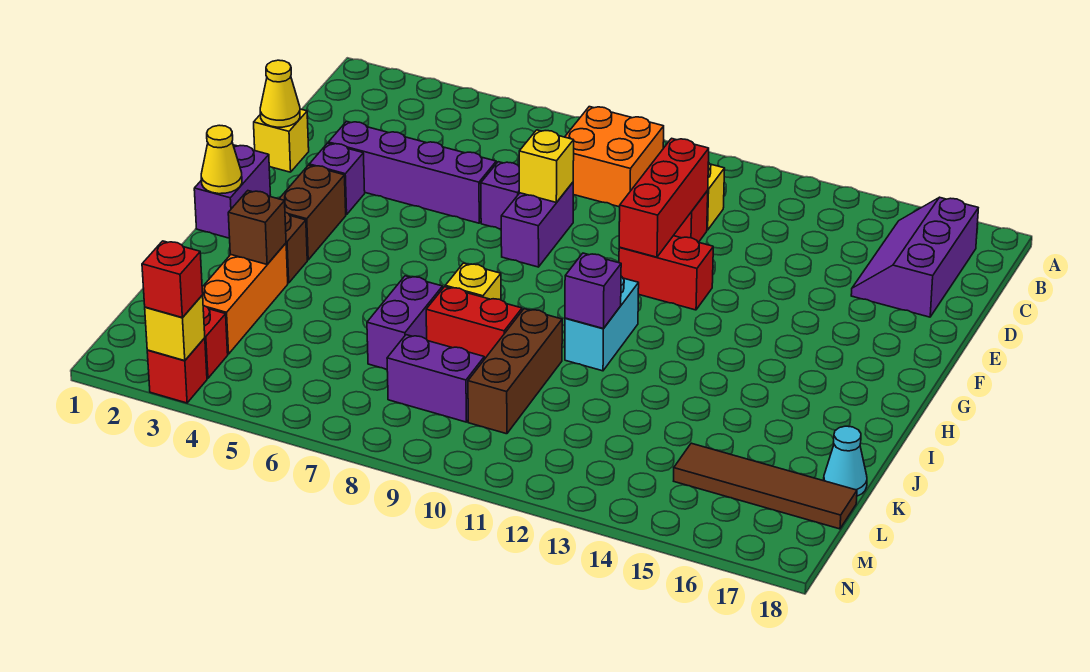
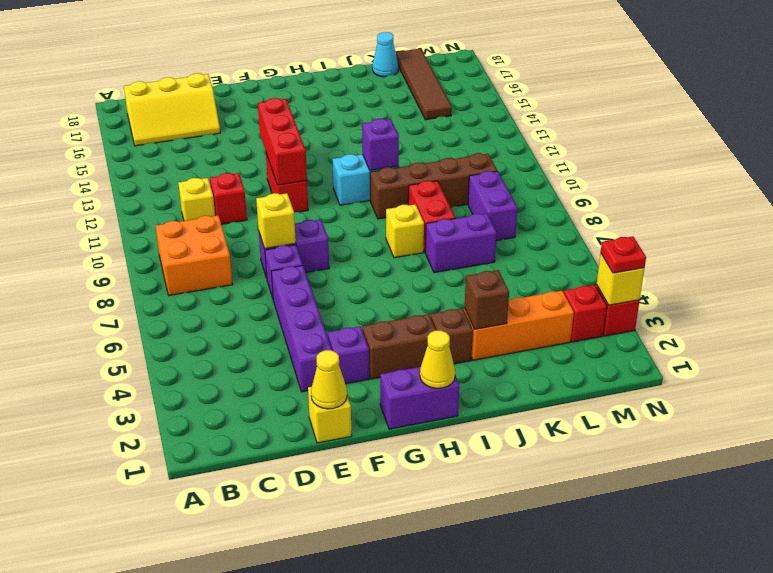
purple slope B16:D17 level 1 top 17 -> yellow slope B16:D17 level 1 top 17
red brick D11:F11 level 2 -> red brick F11:F13 level 2
brown brick J10:L10 level 1 -> brown brick I10:L10 level 1
red brick N3 level 3 -> red plate N3 level 3

